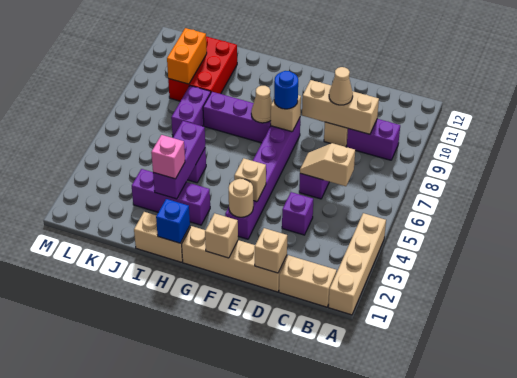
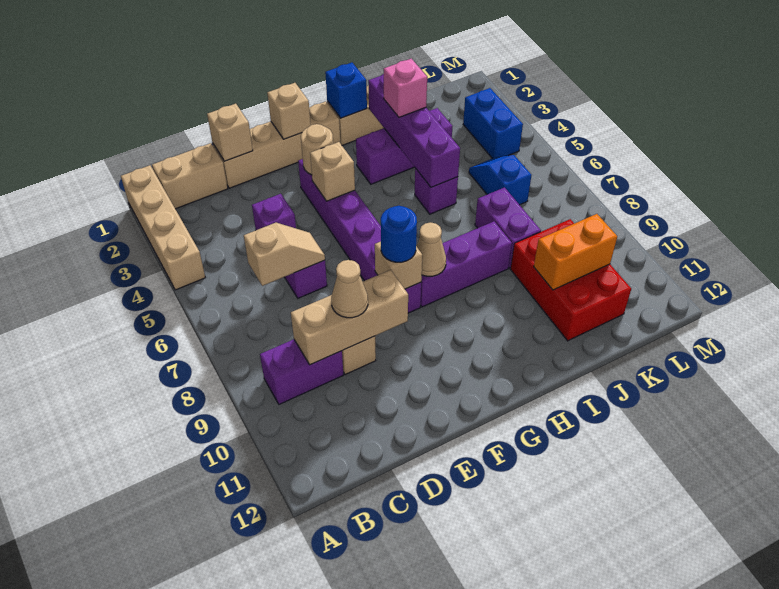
purple brick I3:I5 level 2 -> purple brick I2:I5 level 2
none -> blue slope K5:K6 level 1 top 6
orange brick K9:K10 level 2 -> orange brick J10:K10 level 2
none -> blue brick L3:L4 level 1

